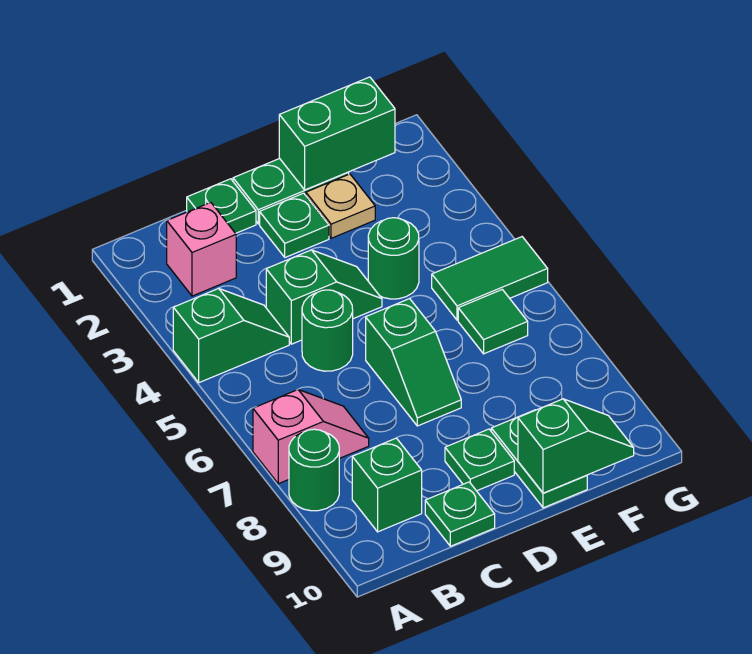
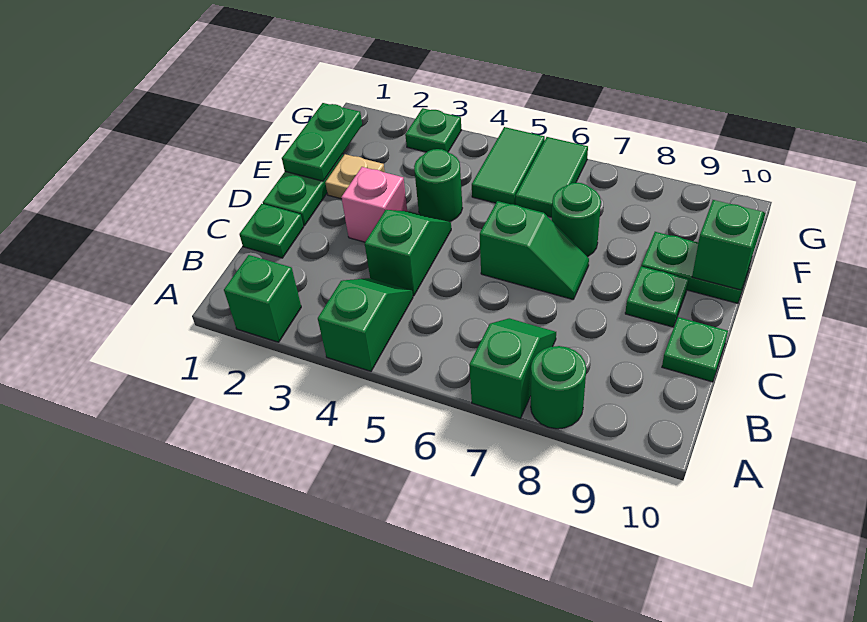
pink slope A7:B7 level 1 top A -> green slope A7:B7 level 1 top A
pink brick B2 level 1 -> pink brick D3 level 1
green brick B9 level 1 -> green brick A2 level 1
green round brick C5 level 1 -> green round brick E7 level 1
green plate D2 level 1 -> green plate G3 level 1
green brick E1:F1 level 2 -> green plate E1:F1 level 2
green tile F6 level 1 -> green tile F6:G6 level 1

